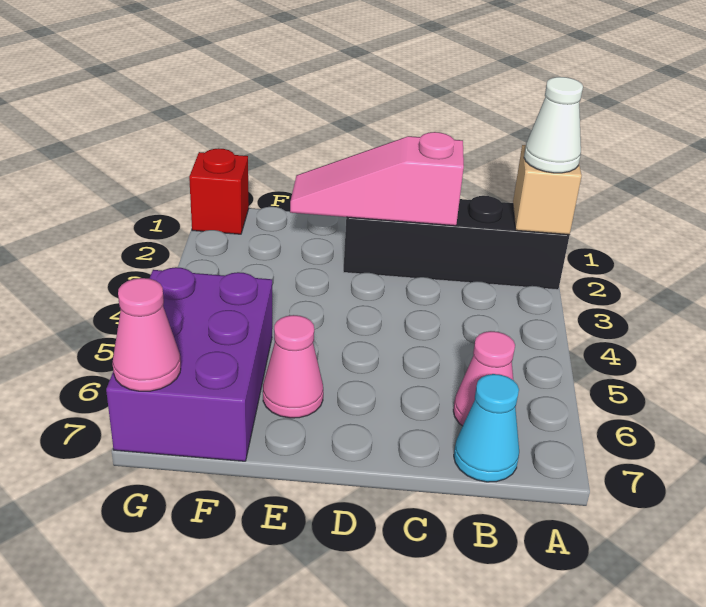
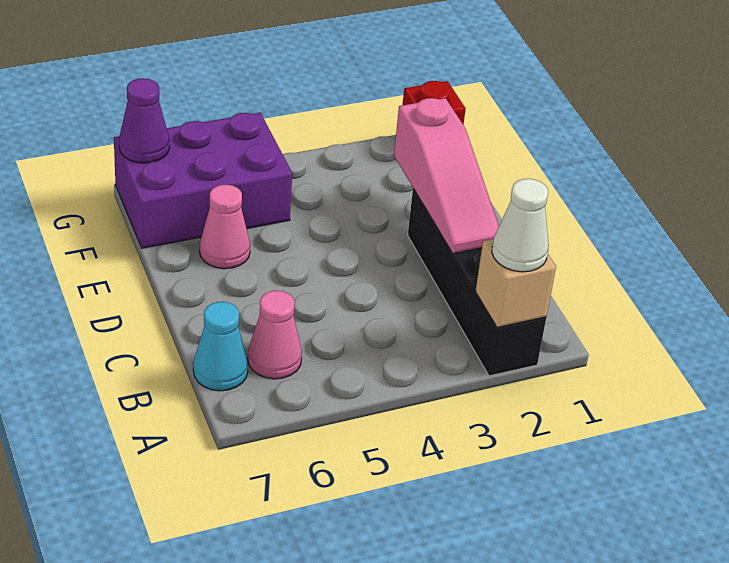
pink slope C2:E2 level 2 top C -> pink slope C2:E2 level 2 top E
pink cone G7 level 2 -> purple cone G7 level 2

